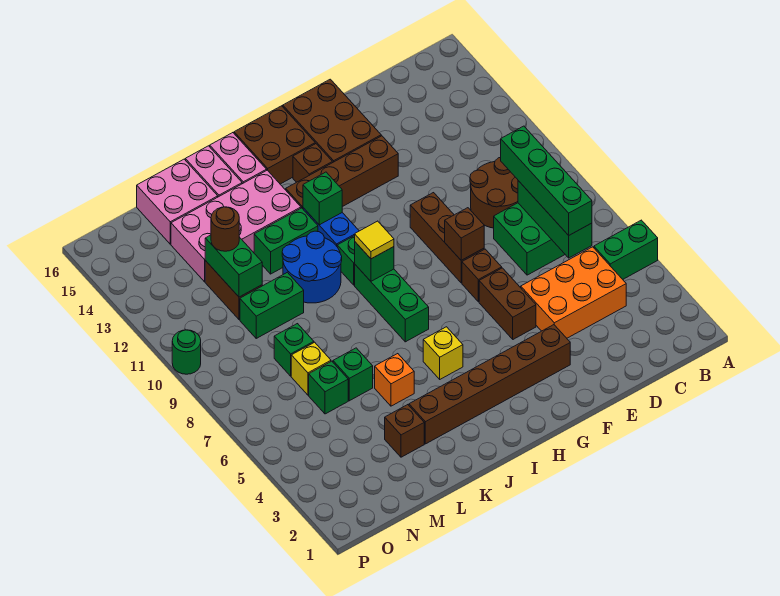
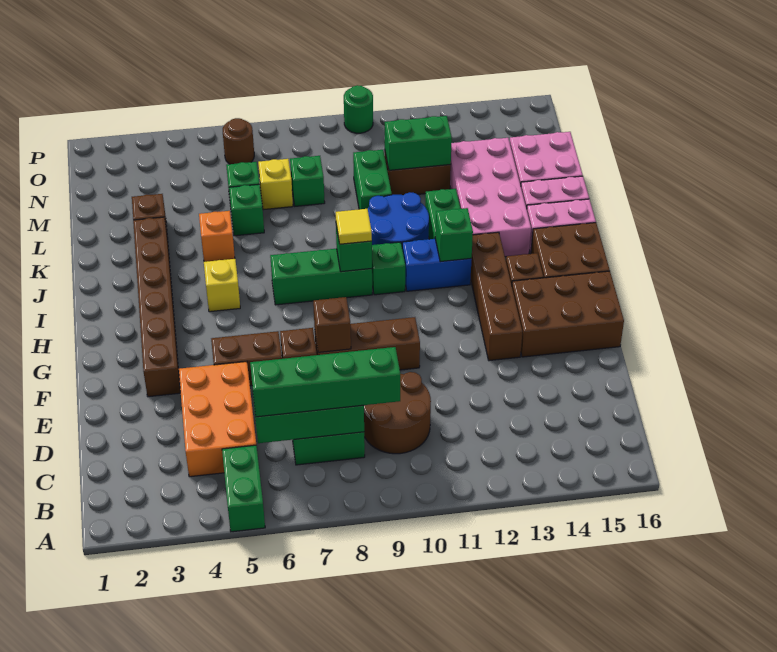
brown round brick M12 level 3 -> brown round brick O6 level 1

